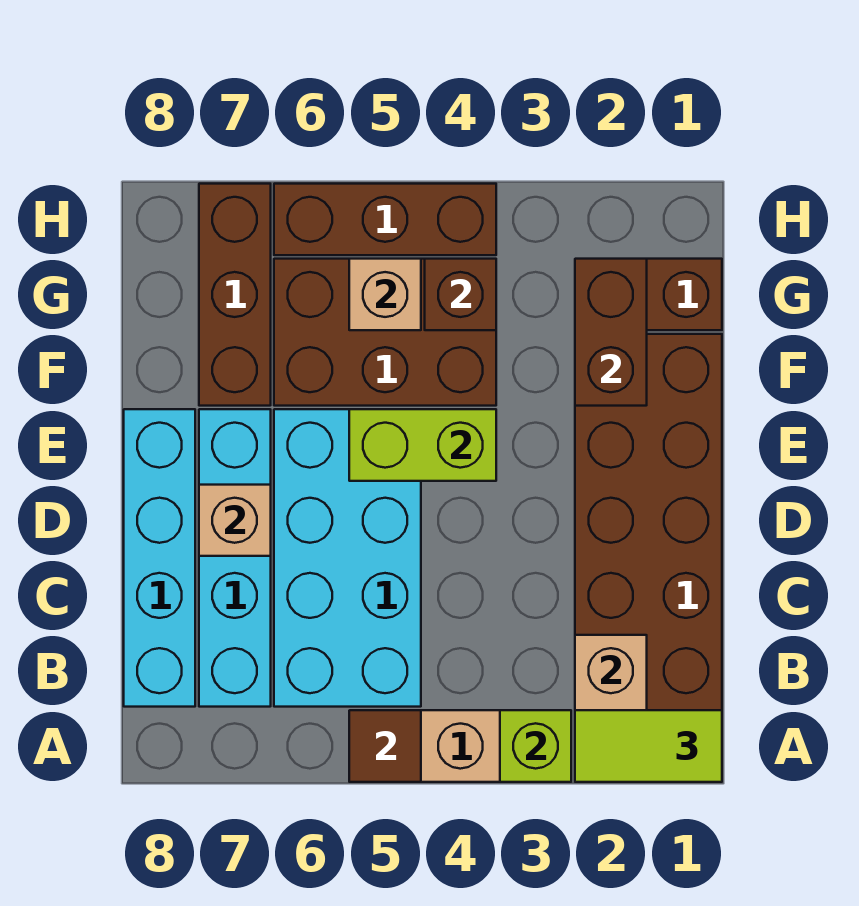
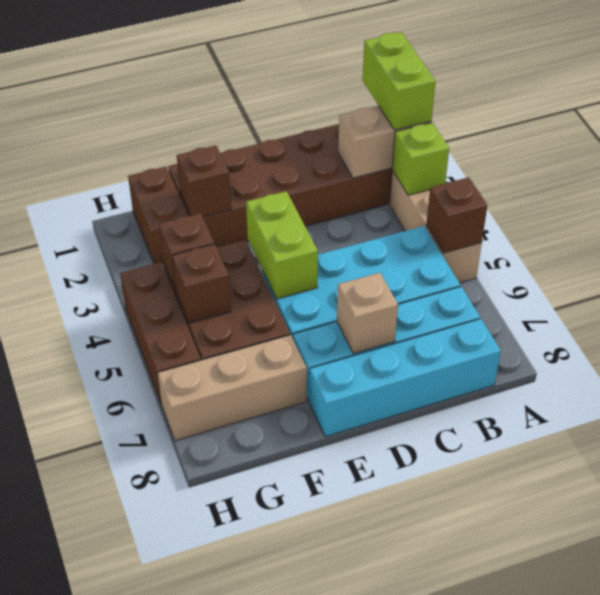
lime tile A1:A2 level 3 -> lime brick A1:A2 level 3
brown tile A5 level 2 -> brown brick A5 level 2
brown brick F2:G2 level 2 -> brown brick F2 level 2
brown brick F7:H7 level 1 -> tan brick F7:H7 level 1
tan brick G5 level 2 -> brown brick G5 level 2

